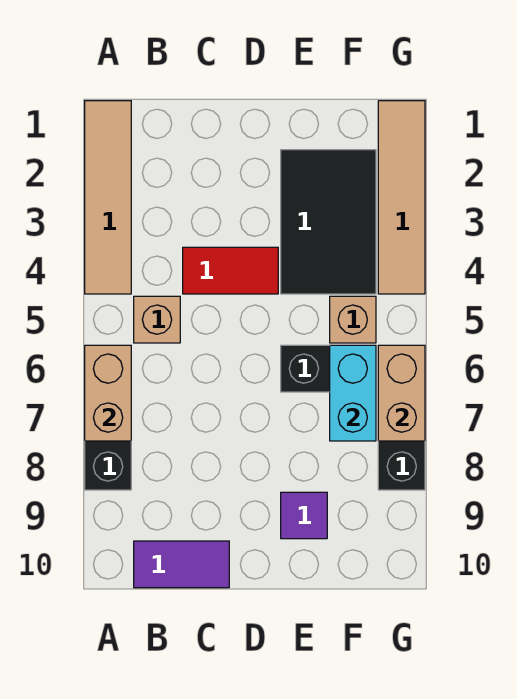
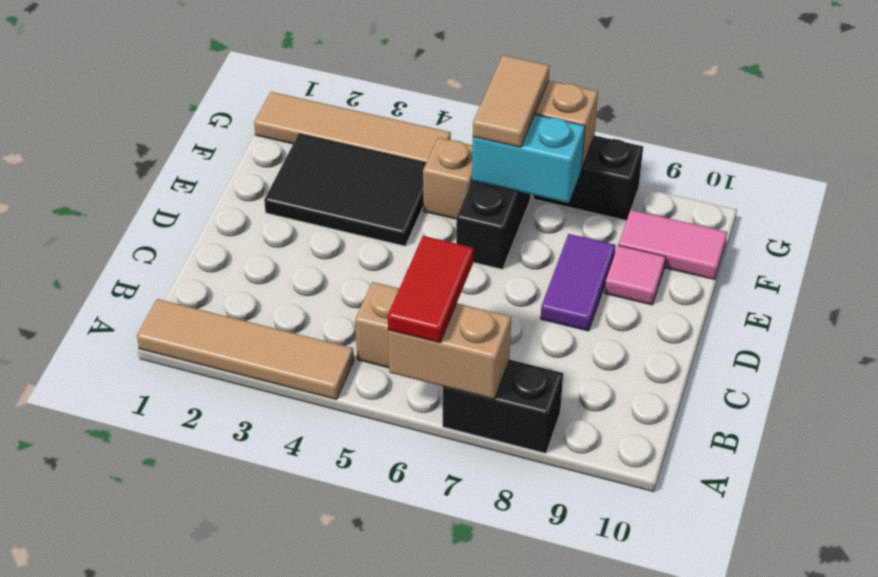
purple tile B10:C10 level 1 -> purple tile D8:E8 level 1
red tile C4:D4 level 1 -> red tile A6:B6 level 3
purple tile E9 level 1 -> pink tile E9 level 1
none -> tan tile F6:G6 level 3
none -> pink tile F9:F10 level 1

